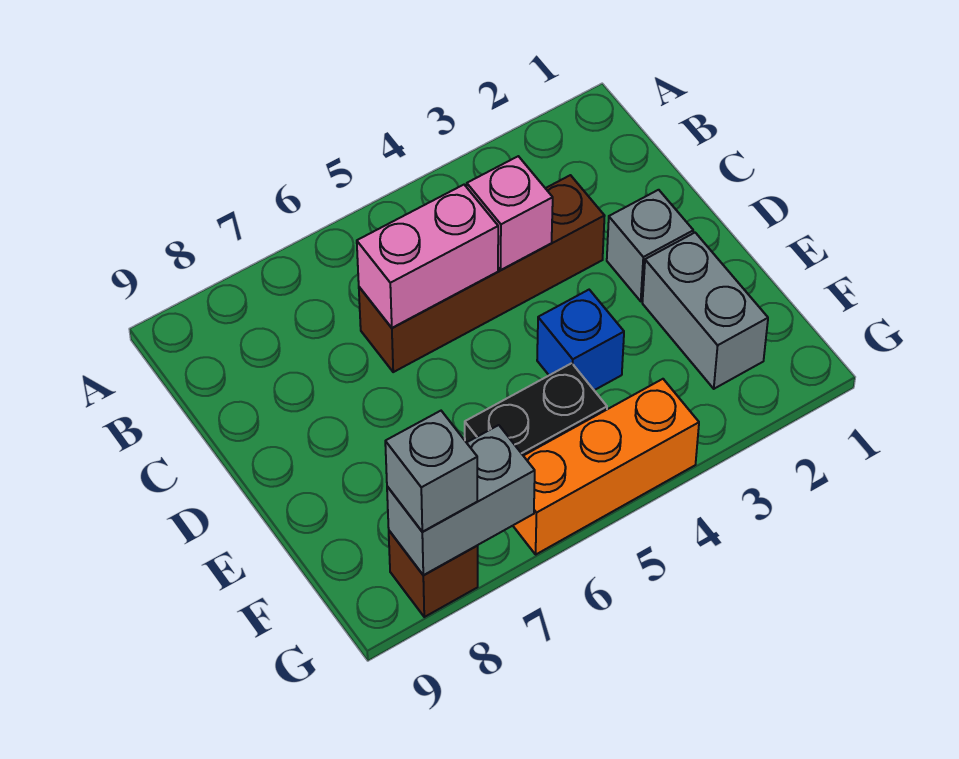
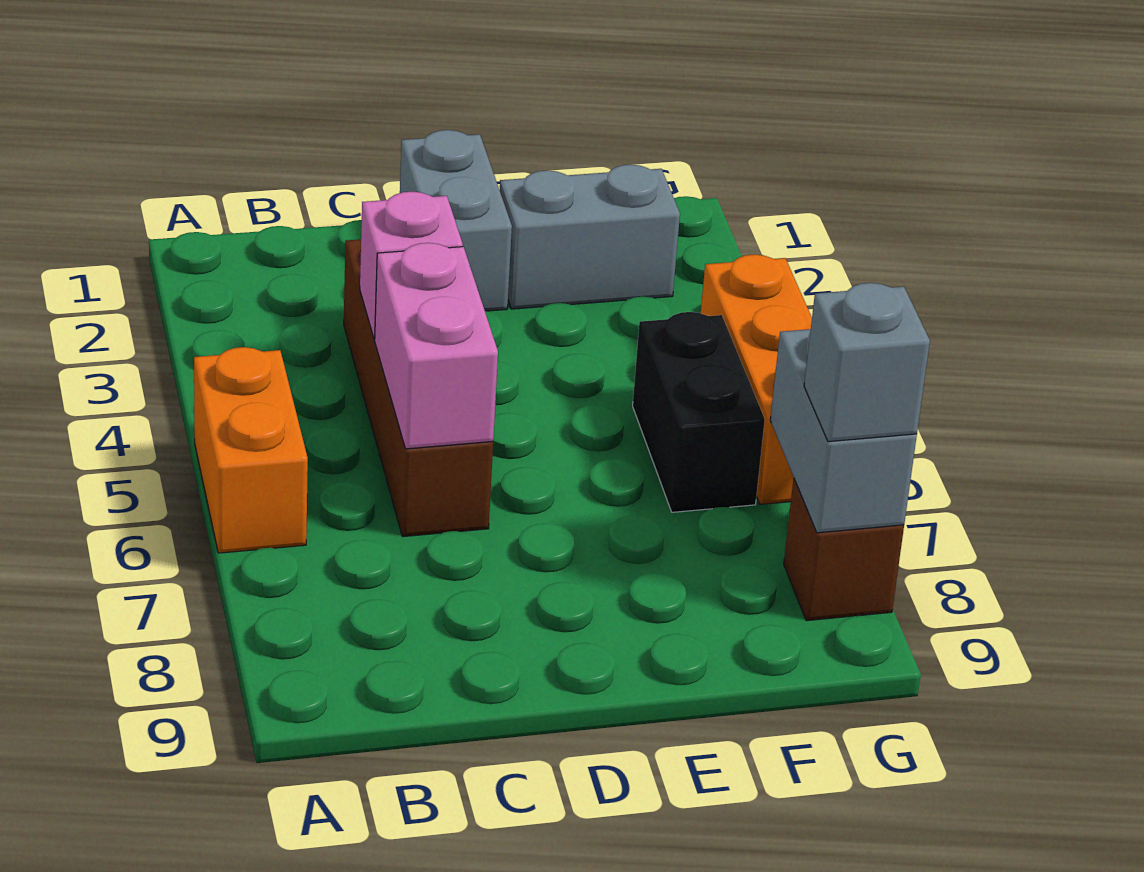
none -> orange brick A5:A6 level 1
grey brick D2 level 1 -> grey brick D1:D2 level 1
blue brick E4 level 1 -> none

